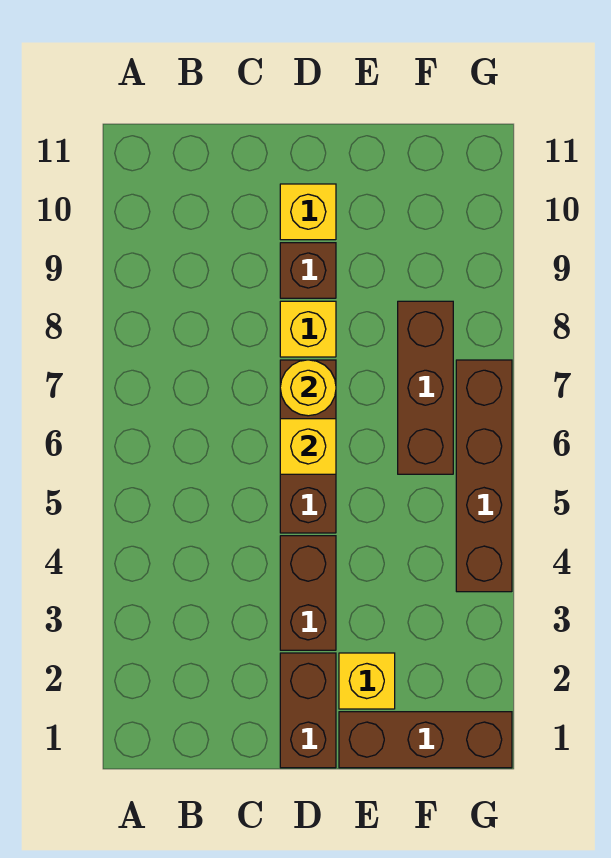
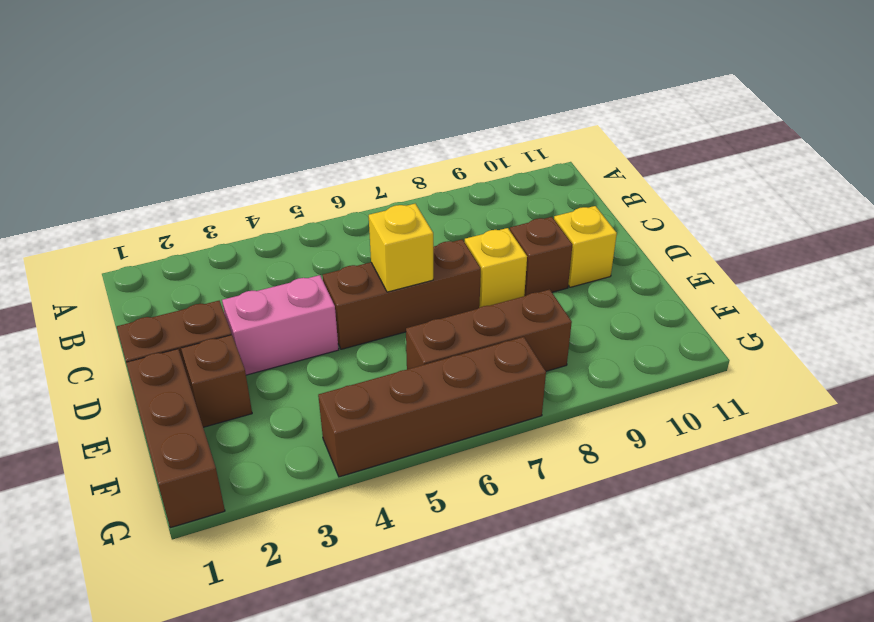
brown brick D3:D4 level 1 -> pink brick D3:D4 level 1
yellow round brick D7 level 2 -> none
yellow brick E2 level 1 -> brown brick E2 level 1

